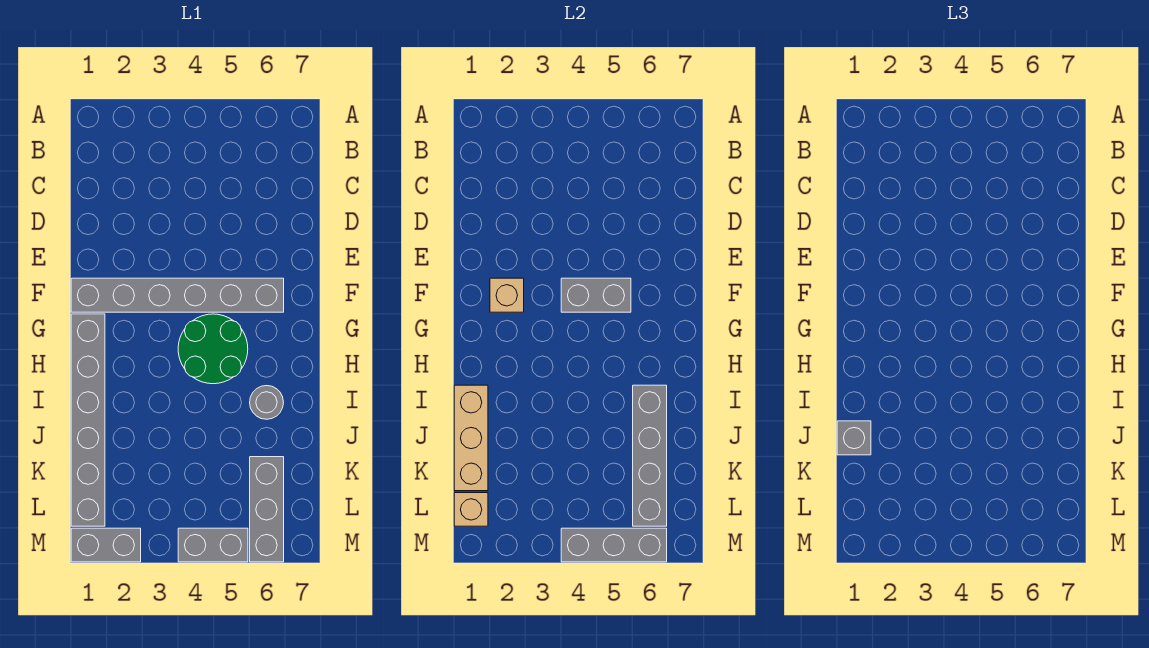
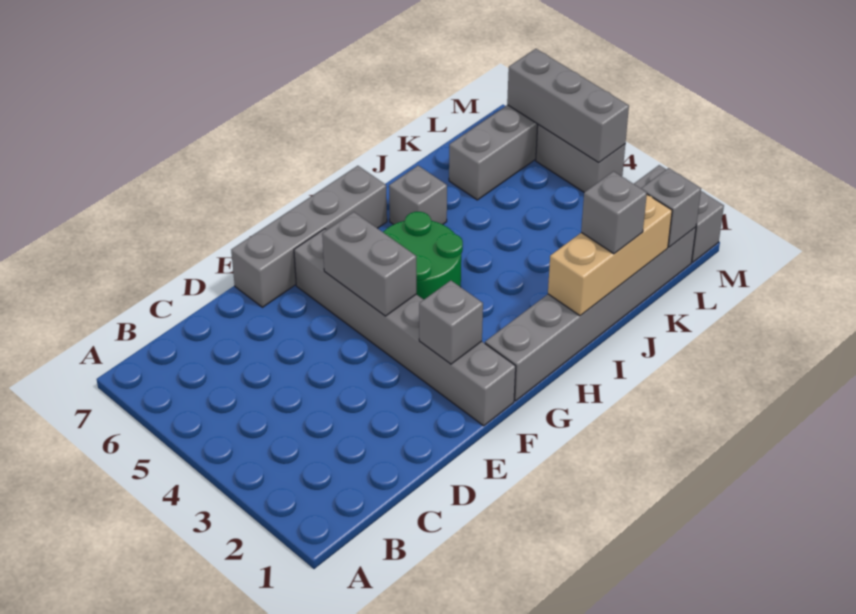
tan brick F2 level 2 -> grey brick F2 level 2
grey round brick I6 level 1 -> grey brick I6 level 1
grey brick I6:L6 level 2 -> grey brick E7:H7 level 1
tan brick L1 level 2 -> grey brick L1 level 2

